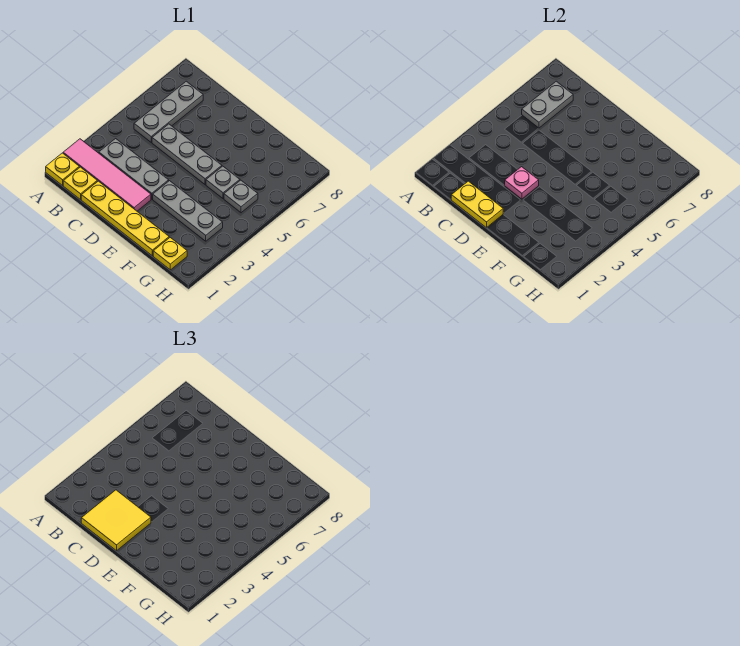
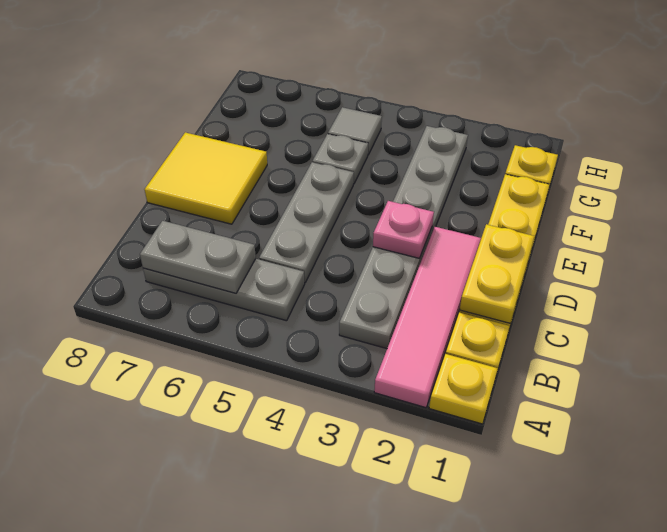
yellow tile C1:D2 level 3 -> yellow tile D7:E8 level 1
grey plate G5 level 1 -> grey tile G5 level 1

